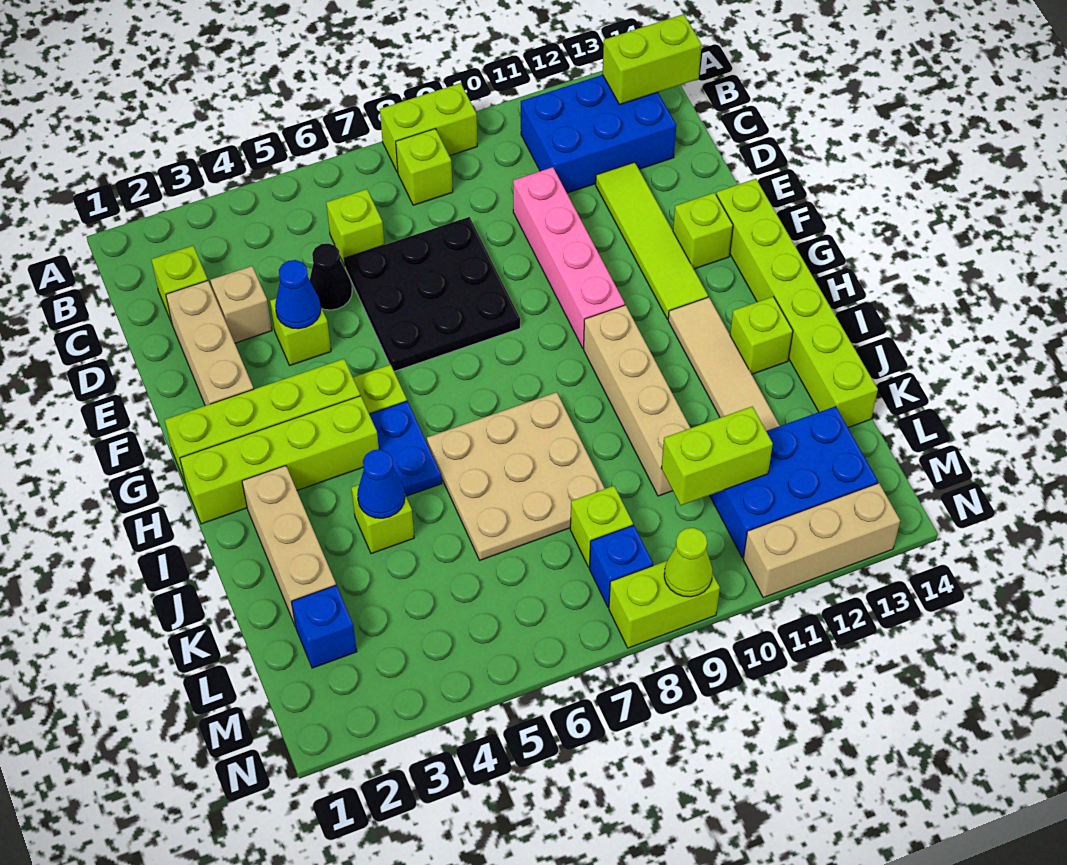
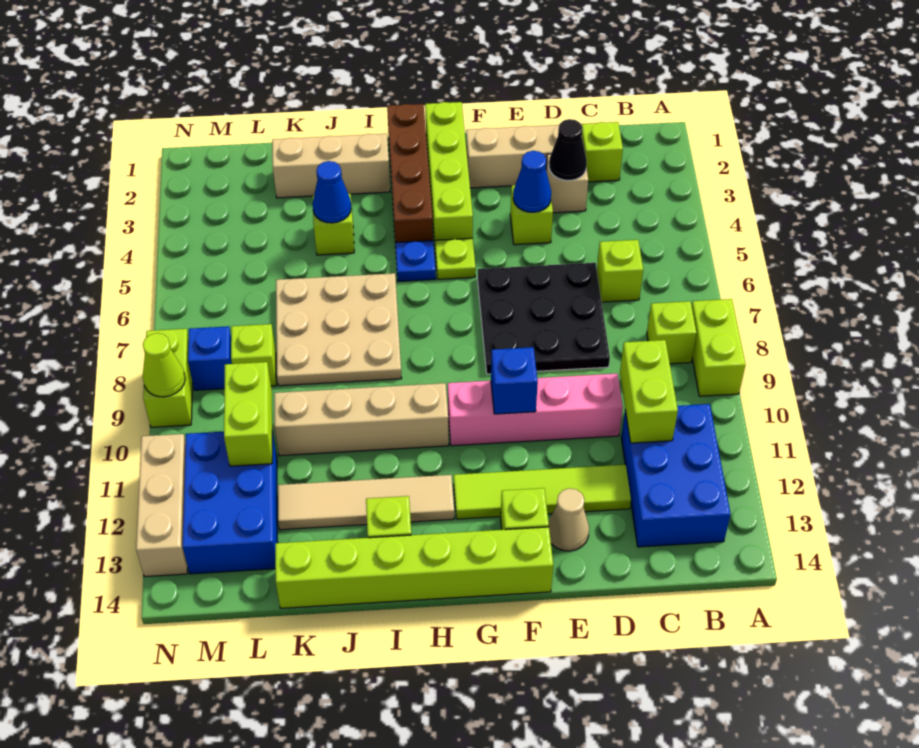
lime brick B13:B14 level 2 -> lime brick C10:C11 level 2
black cone D5 level 1 -> black cone D3 level 2
none -> tan cone E13 level 1
lime brick H1:H4 level 1 -> brown brick H1:H4 level 1
blue plate H5:I5 level 1 -> blue plate H5 level 1
blue brick L2 level 1 -> blue brick F10 level 2

